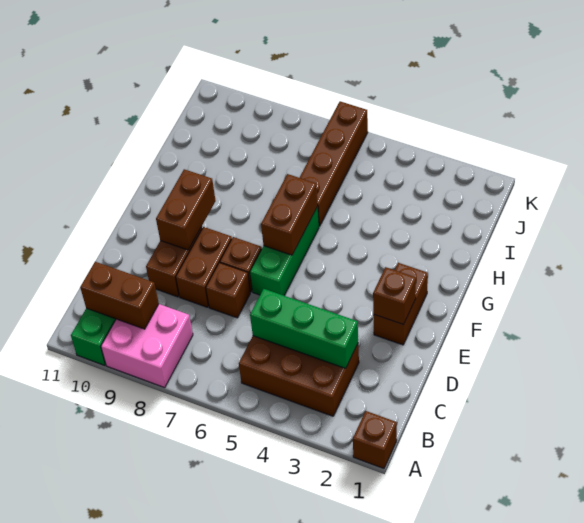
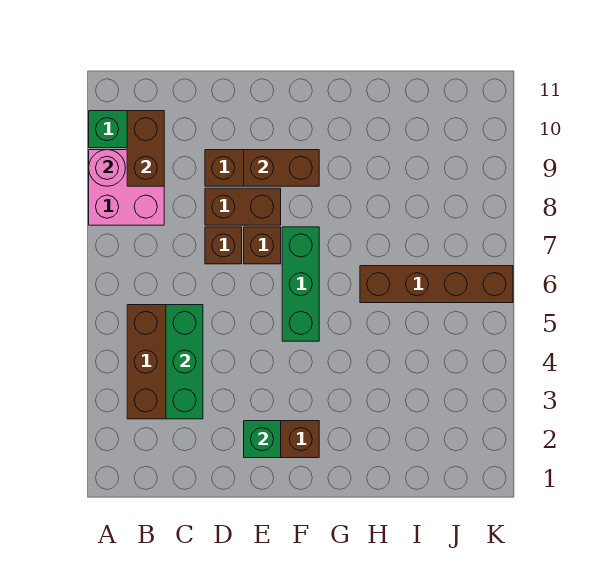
brown brick A1 level 1 -> none
none -> pink round brick A9 level 2
brown brick E2 level 2 -> green brick E2 level 2
green brick E6:G6 level 1 -> green brick F5:F7 level 1
brown brick F6:G6 level 2 -> none

